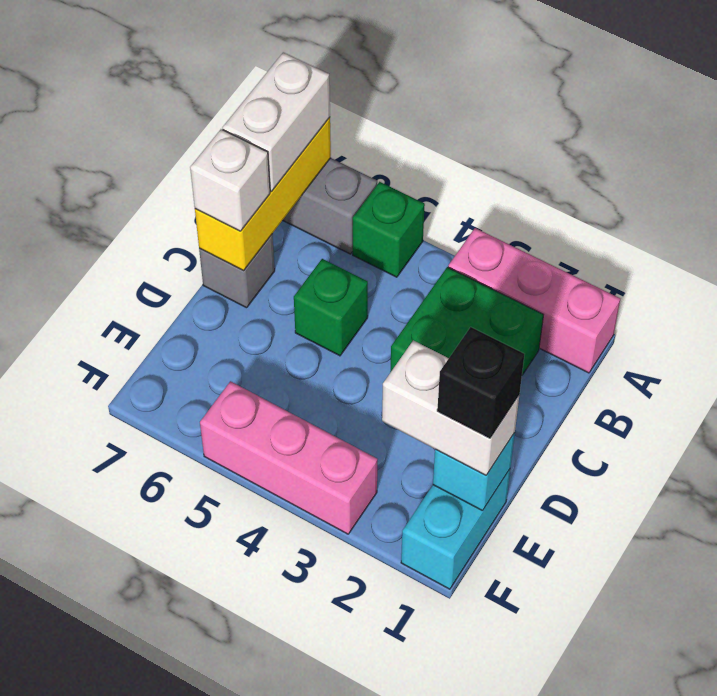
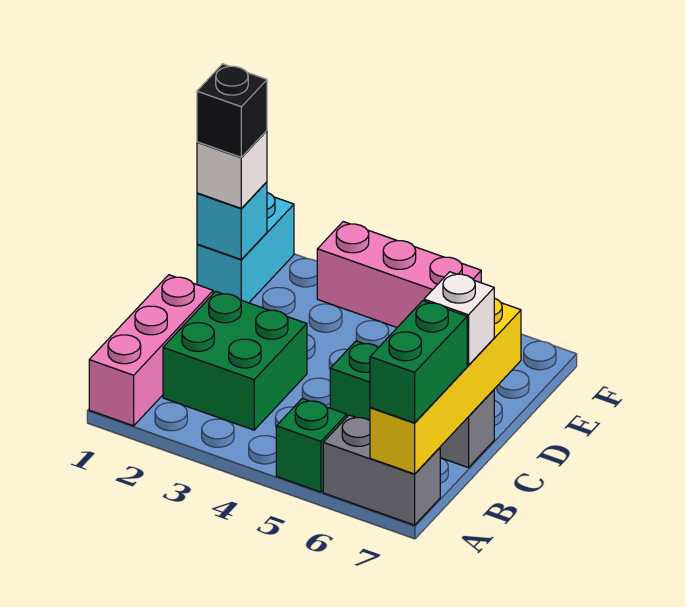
pink brick A1:A3 level 1 -> pink brick A1:C1 level 1
yellow brick A7:C7 level 2 -> yellow brick A7:D7 level 2
white brick A7:B7 level 3 -> green brick A7:B7 level 3
white brick E1:E2 level 3 -> white brick E1 level 3

